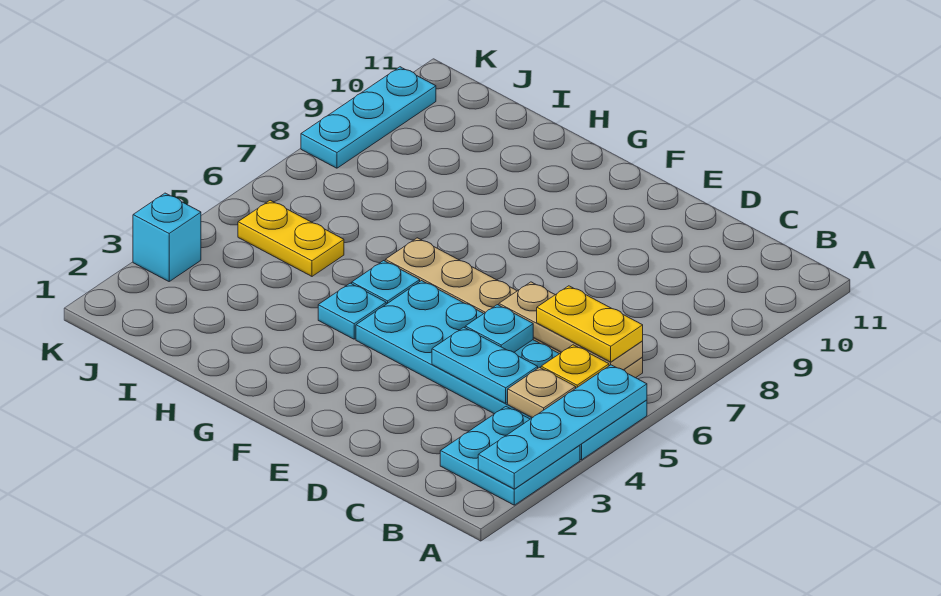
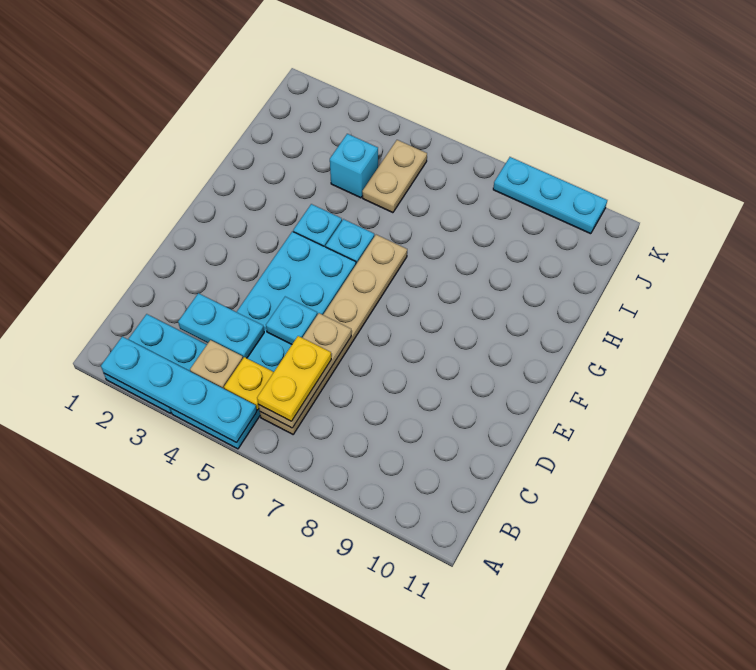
cyan plate C4:D4 level 2 -> cyan plate C3:C4 level 2
yellow plate I5:J5 level 1 -> tan plate I5:J5 level 1
cyan brick K3 level 1 -> cyan brick I4 level 1

